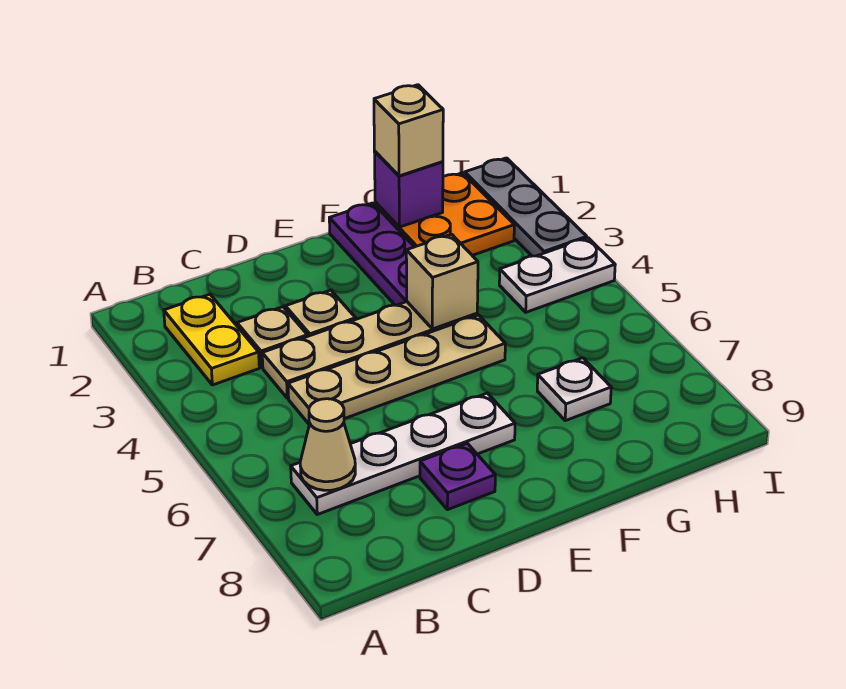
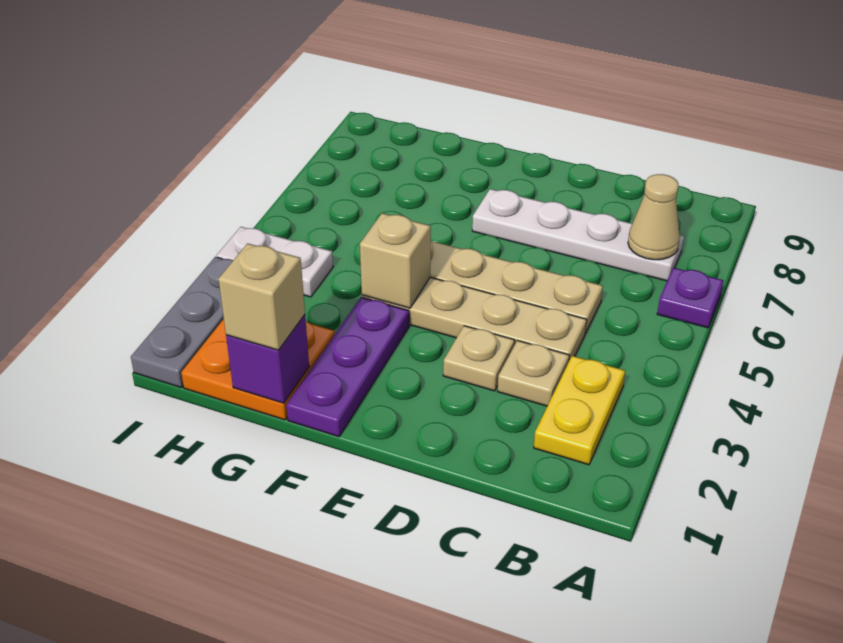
purple plate D8 level 1 -> purple plate A6 level 1
white plate G7 level 1 -> none

